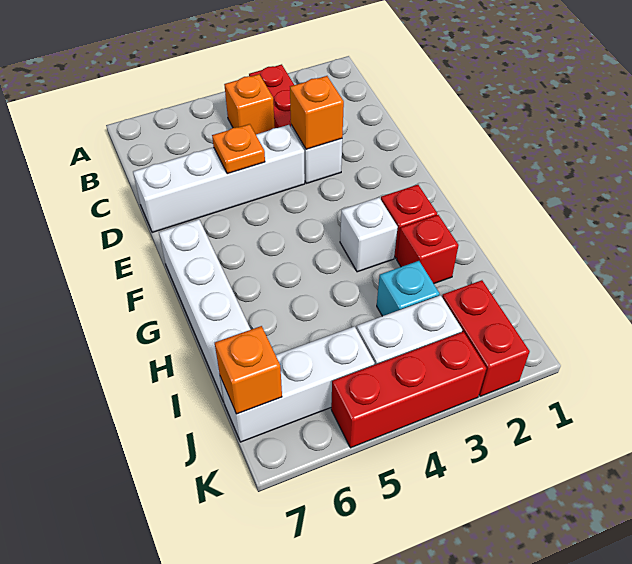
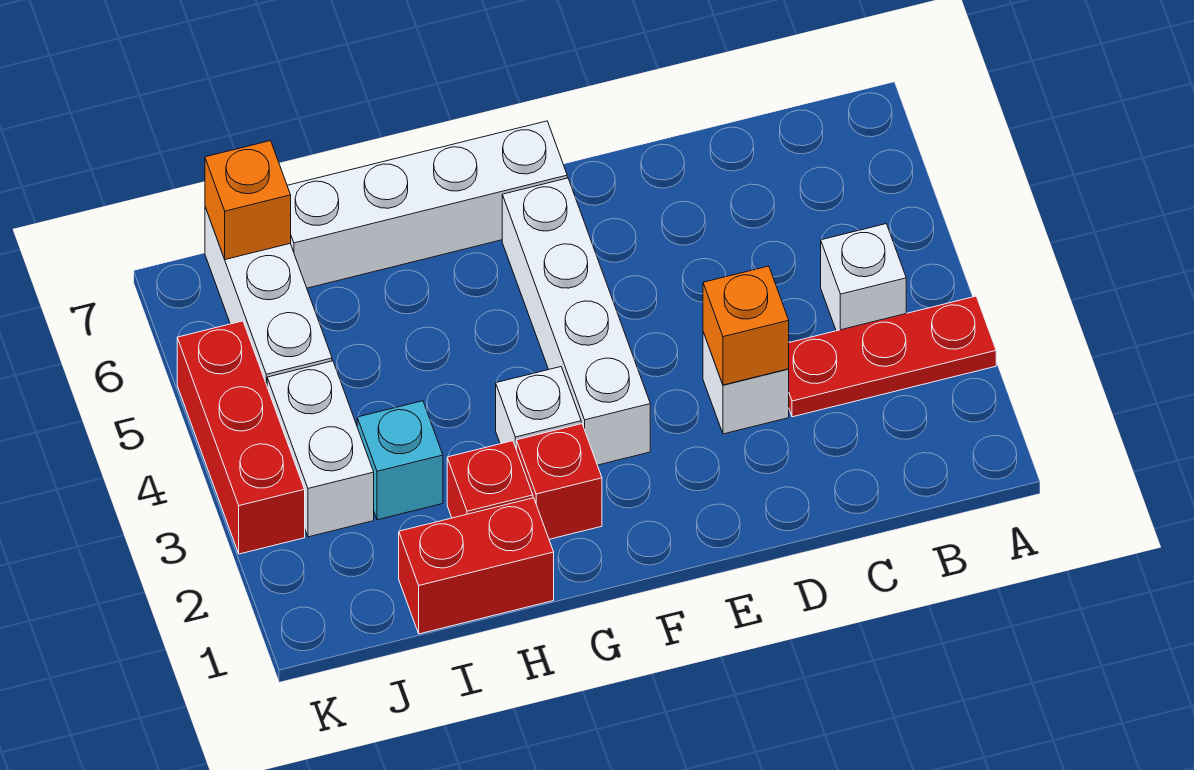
orange brick B4 level 1 -> white brick B4 level 1
white brick D4:D7 level 1 -> white brick F3:F6 level 1
orange plate D5 level 2 -> none
red brick J2:K2 level 1 -> red brick H1:I1 level 1

